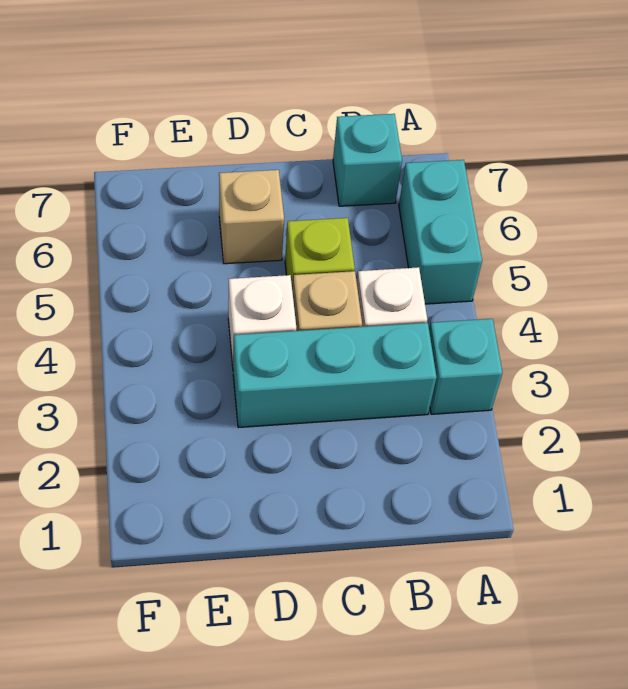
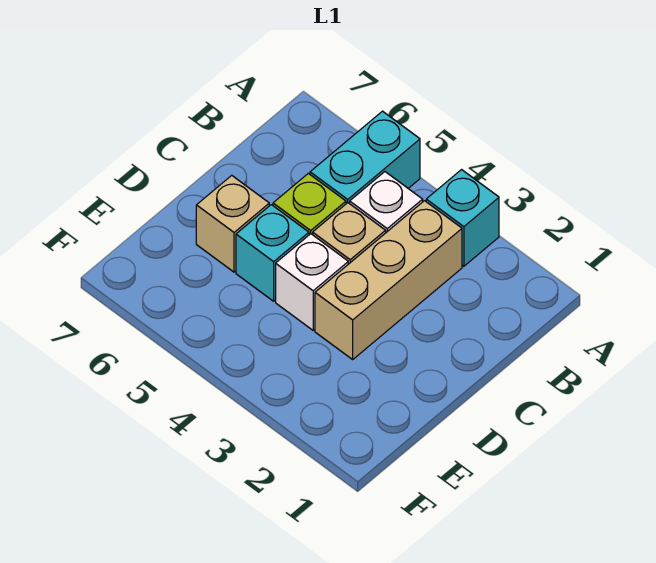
cyan brick A5:A6 level 1 -> cyan brick A5:B5 level 1
cyan brick B3:D3 level 1 -> tan brick B3:D3 level 1
cyan brick B7 level 1 -> cyan brick D5 level 1

